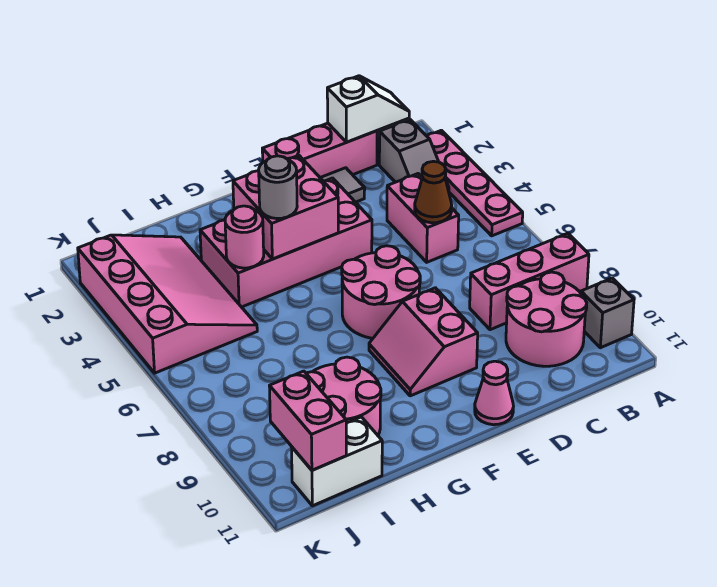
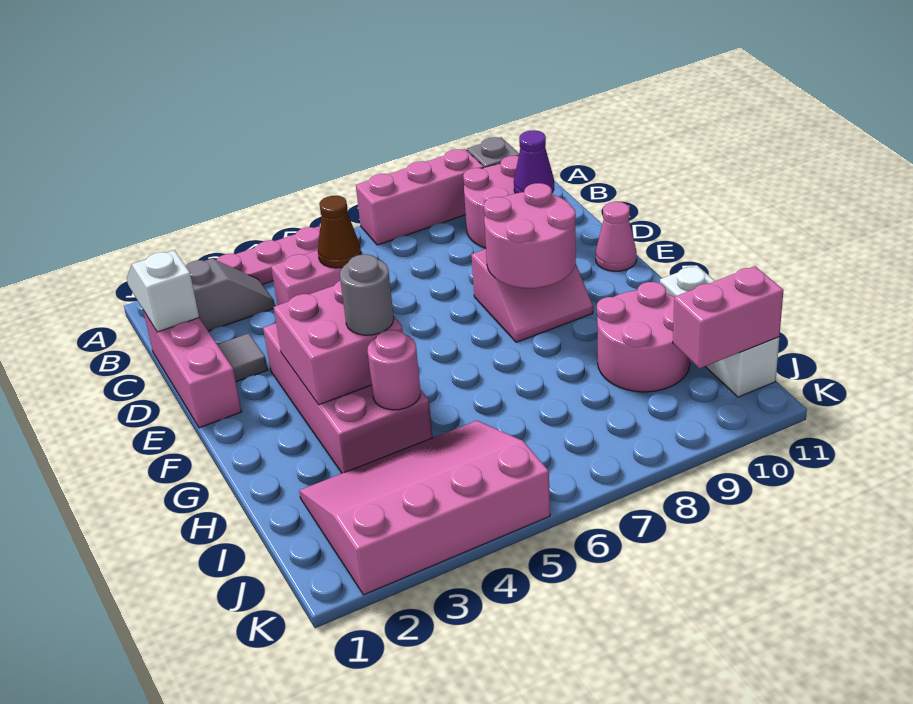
pink brick A8:C8 level 1 -> pink brick A7:A9 level 1
none -> purple cone C10 level 2
pink round brick E6:F7 level 1 -> pink round brick E8:F9 level 2
white brick I11:J11 level 1 -> white brick H11:J11 level 1

